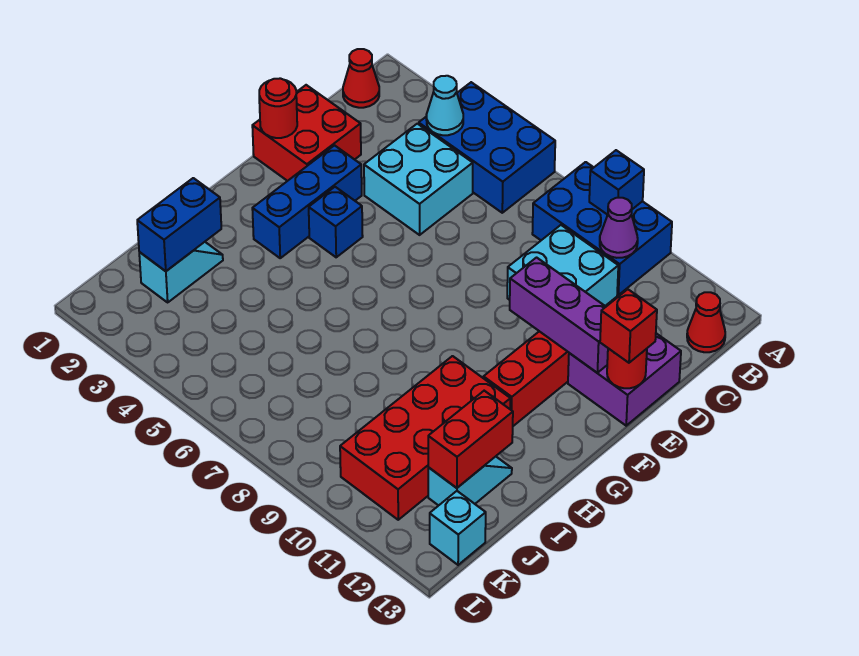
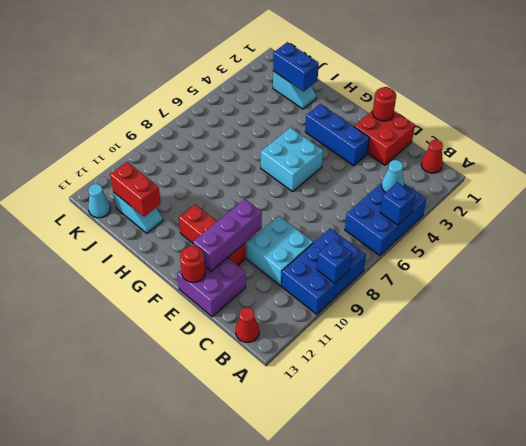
purple cone B10 level 2 -> none
cyan brick C4:D5 level 1 -> cyan brick F5:G6 level 1
red brick E13 level 3 -> none
blue brick F4 level 1 -> blue brick A5 level 2
red brick H10:K11 level 1 -> none
cyan brick K13 level 1 -> cyan cone K13 level 1

